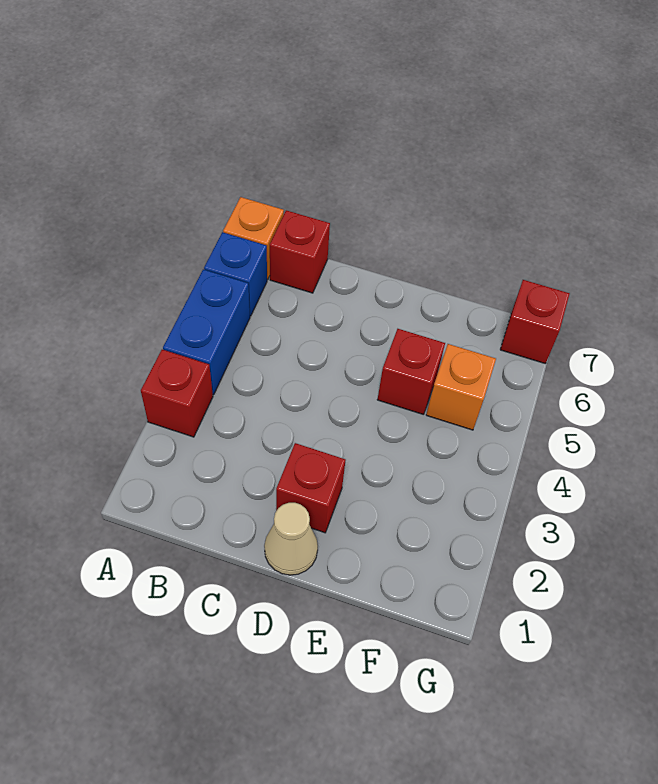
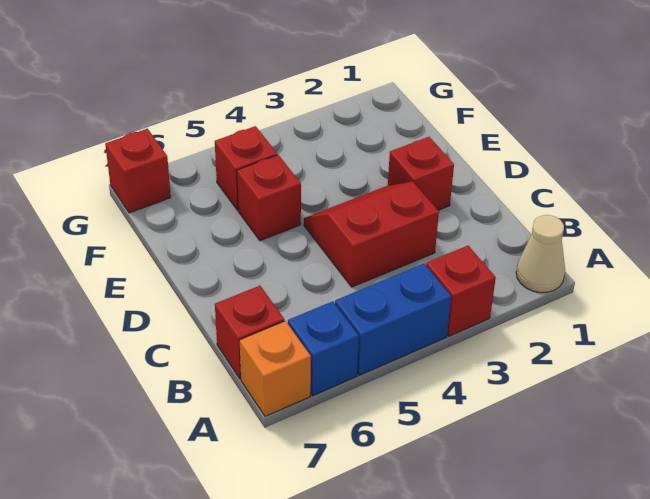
none -> red slope C3:D4 level 1 top C
tan cone D1 level 1 -> tan cone A1 level 1
orange brick F5 level 1 -> red brick F5 level 1

